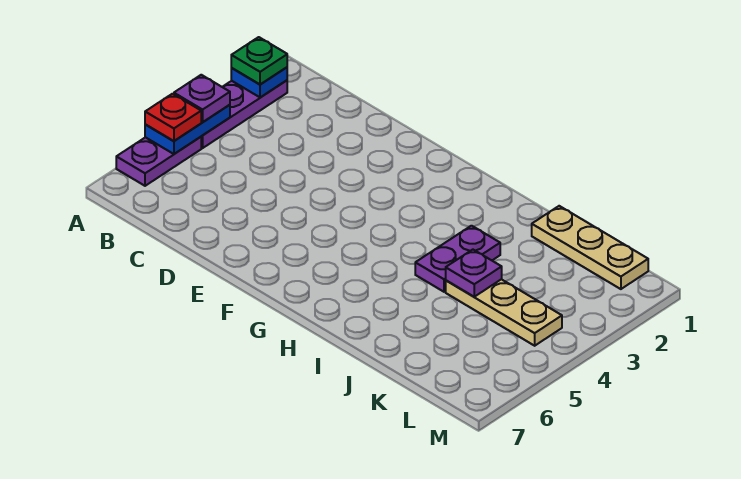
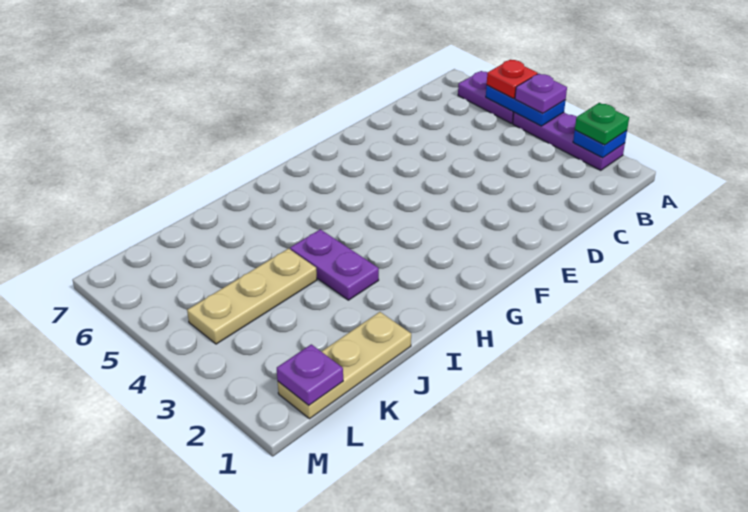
purple plate J4 level 2 -> purple plate L1 level 2

